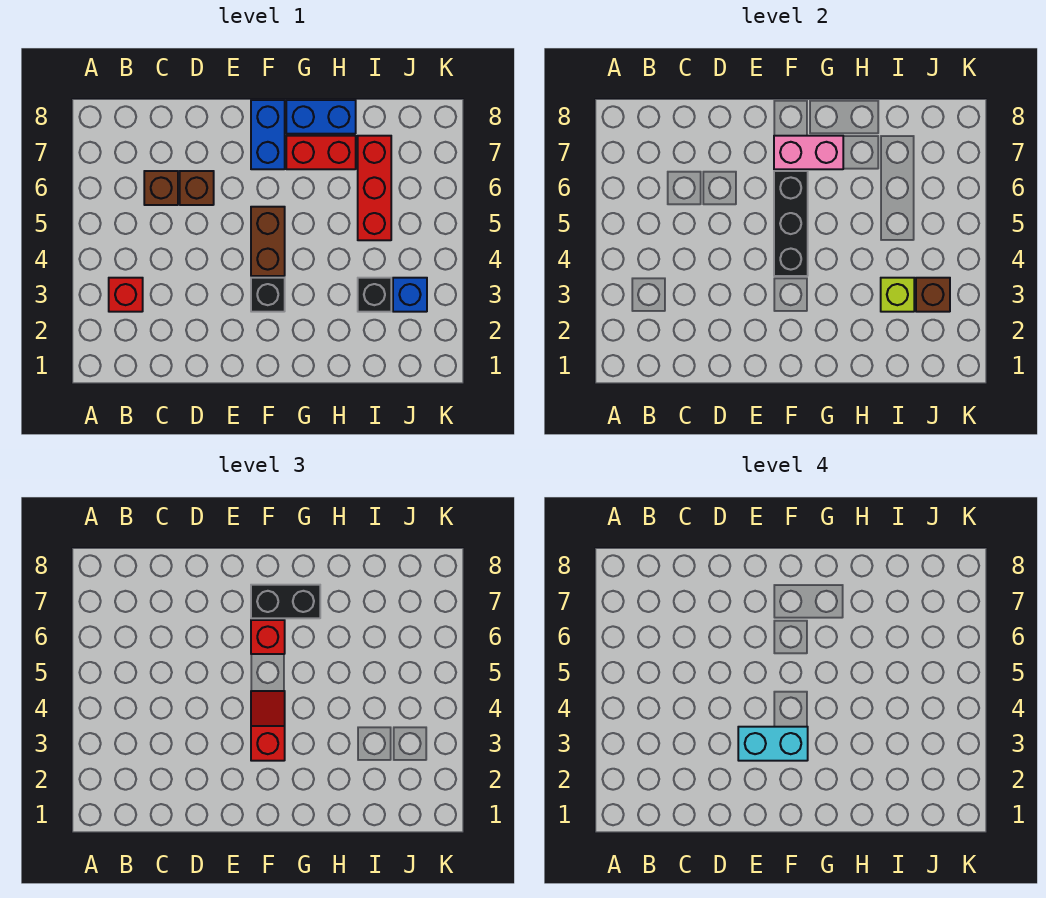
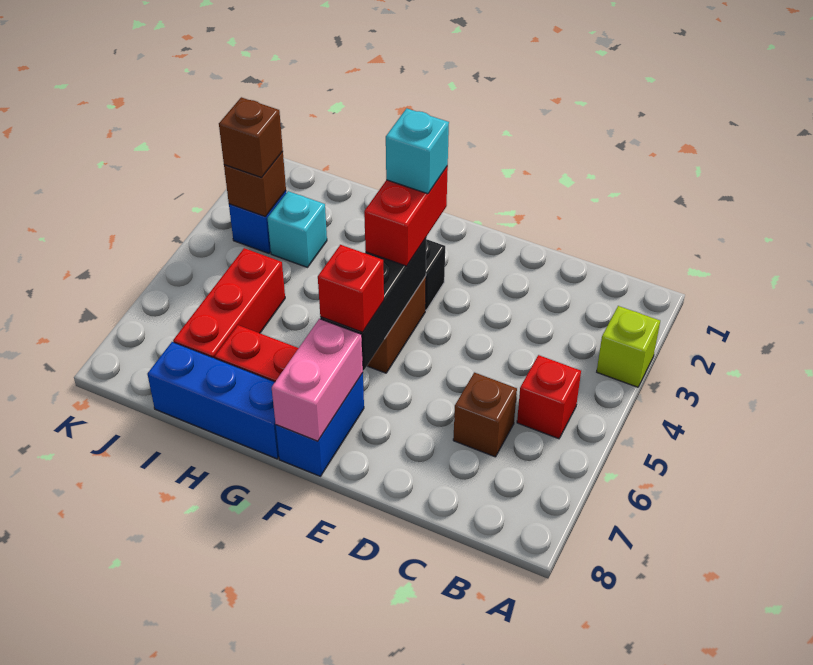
red brick B3 level 1 -> red brick B5 level 1
brown brick D6 level 1 -> brown brick J3 level 3
cyan brick E3:F3 level 4 -> cyan brick F3 level 4
red slope F3:F4 level 3 top 3 -> red brick F3:F4 level 3
pink brick F7:G7 level 2 -> pink brick F7:F8 level 2
black brick F7:G7 level 3 -> none
blue brick G8:H8 level 1 -> blue brick G8:I8 level 1
black brick I3 level 1 -> cyan brick I3 level 1
lime brick I3 level 2 -> lime brick A3 level 1

